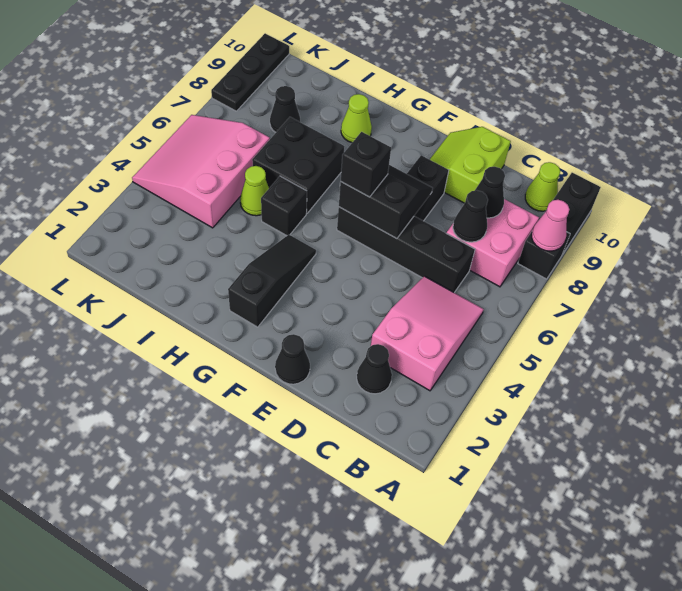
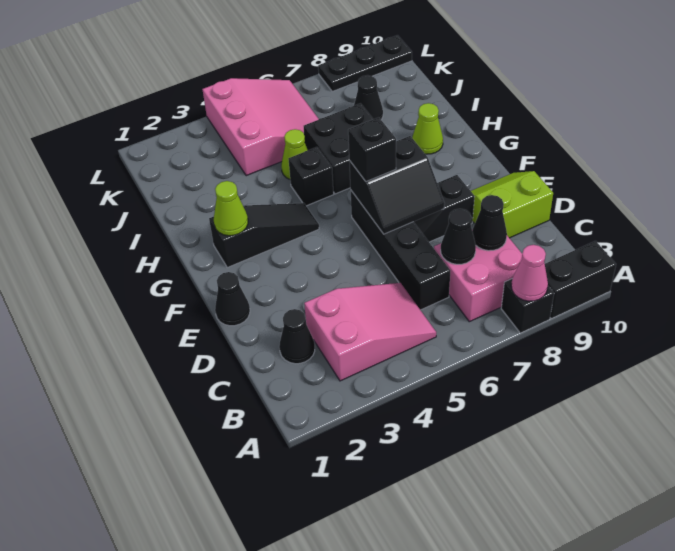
lime cone B10 level 1 -> lime cone G2 level 2
black slope E6:F7 level 2 top 6 -> black slope E6:F7 level 2 top F
pink slope J4:L6 level 1 top J -> pink slope J4:L6 level 1 top 4

